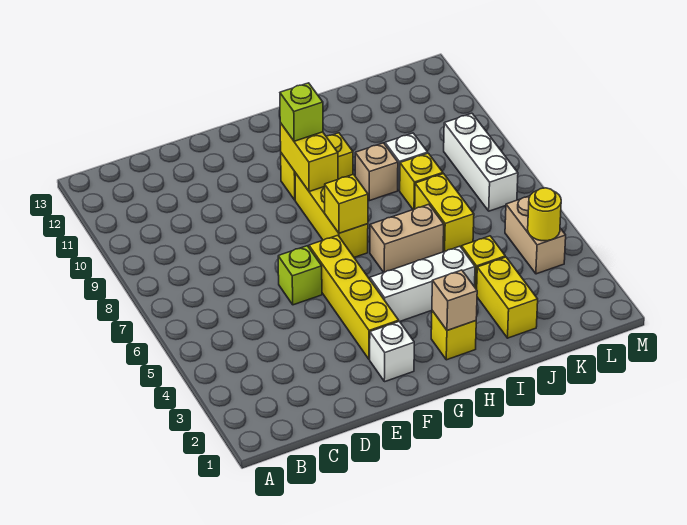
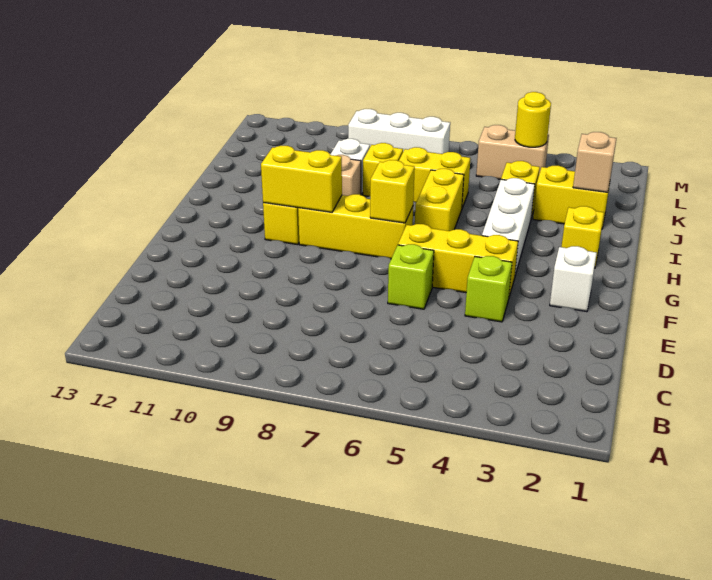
yellow brick F3:F6 level 1 -> yellow brick F4:F6 level 1
lime brick G10 level 3 -> lime brick E4 level 1
tan brick H2 level 2 -> tan brick J2 level 2
tan brick H6:I6 level 1 -> yellow brick H6:I6 level 1

